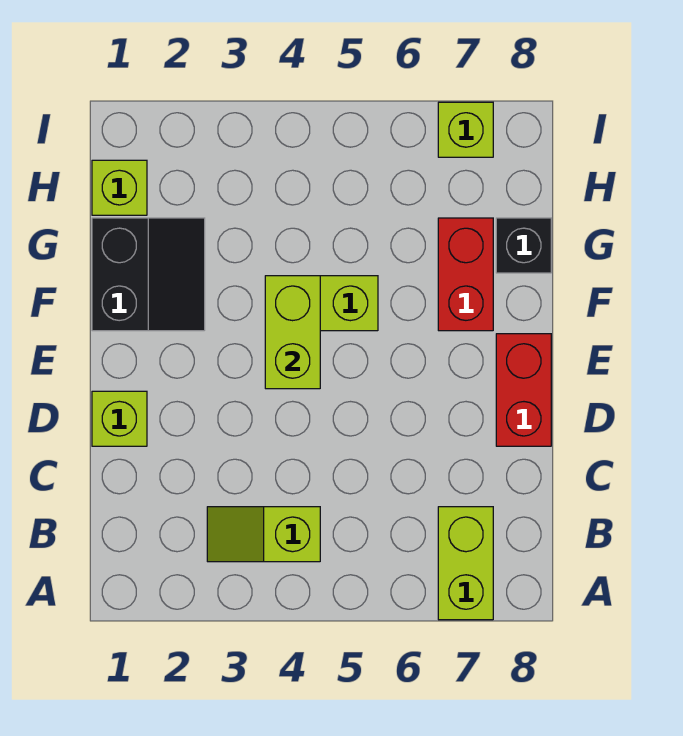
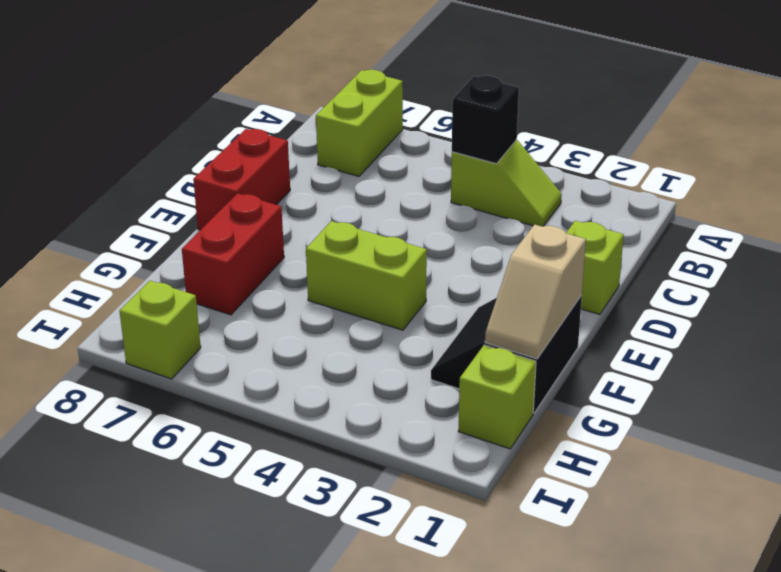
lime brick E4:F4 level 2 -> none
none -> tan slope F1:G1 level 2 top F
black brick G8 level 1 -> black brick B4 level 2

